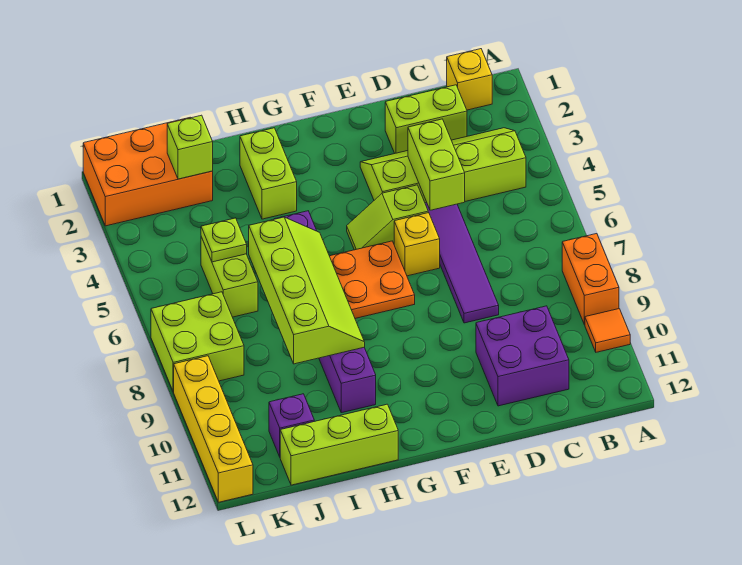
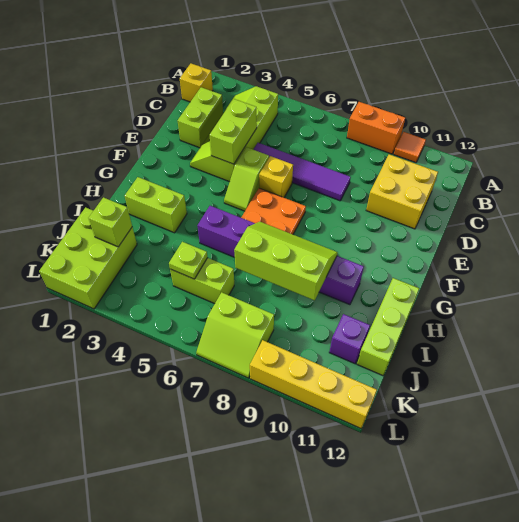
purple brick C10:D11 level 1 -> yellow brick C10:D11 level 1
lime brick D4:D5 level 2 -> lime brick D4:E4 level 2
lime slope H6:I9 level 2 top I -> lime slope H7:I9 level 2 top I
orange brick J1:L2 level 1 -> lime brick J1:L2 level 1
lime brick K7:L8 level 1 -> lime slope K7:L8 level 1 top K

